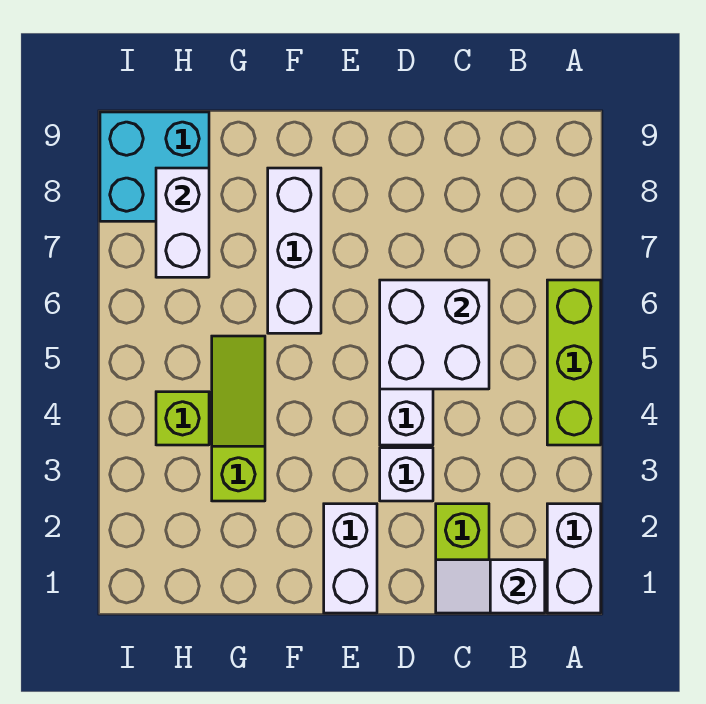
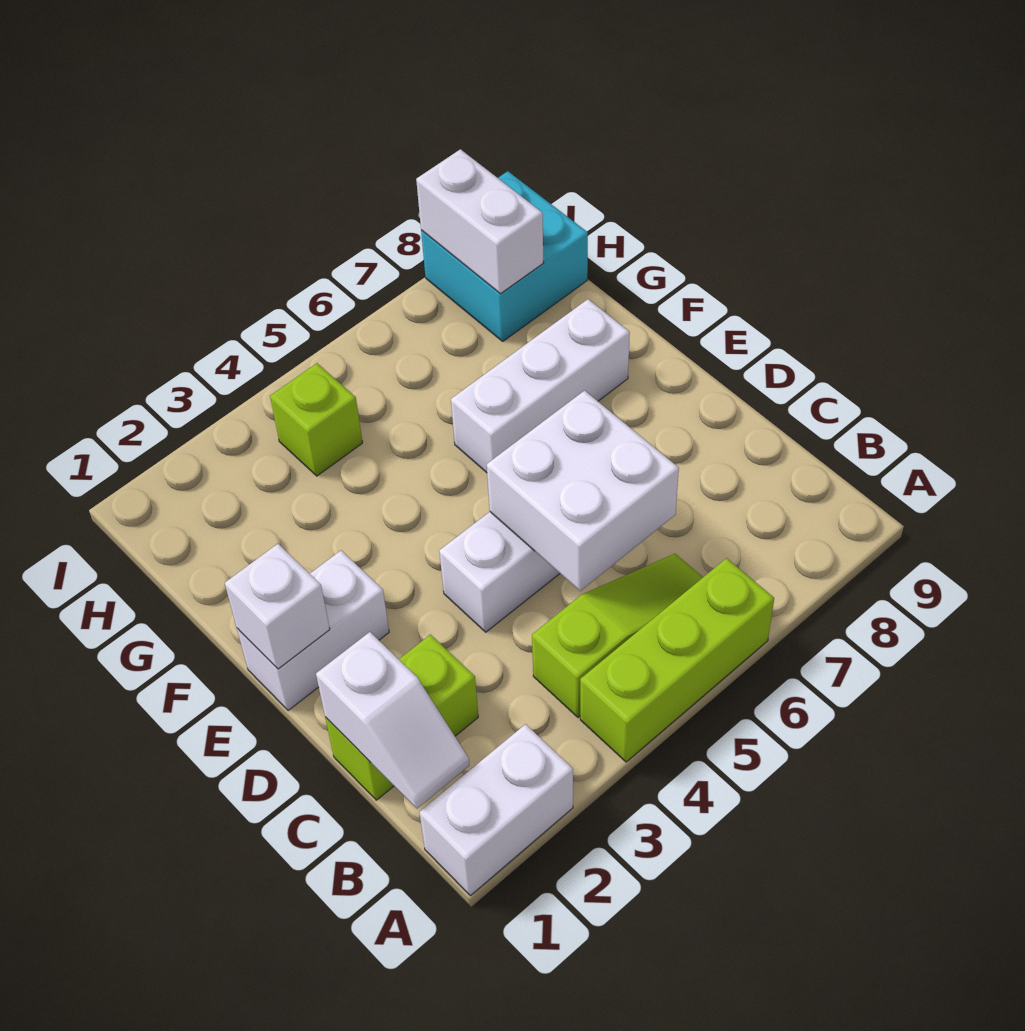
white slope B1:C1 level 2 top B -> white slope B1:C1 level 2 top C
white brick D3 level 1 -> white brick E1 level 2
lime slope G3:G5 level 1 top 3 -> lime slope B4:B6 level 1 top 4
white brick H7:H8 level 2 -> white brick H8:I8 level 2

